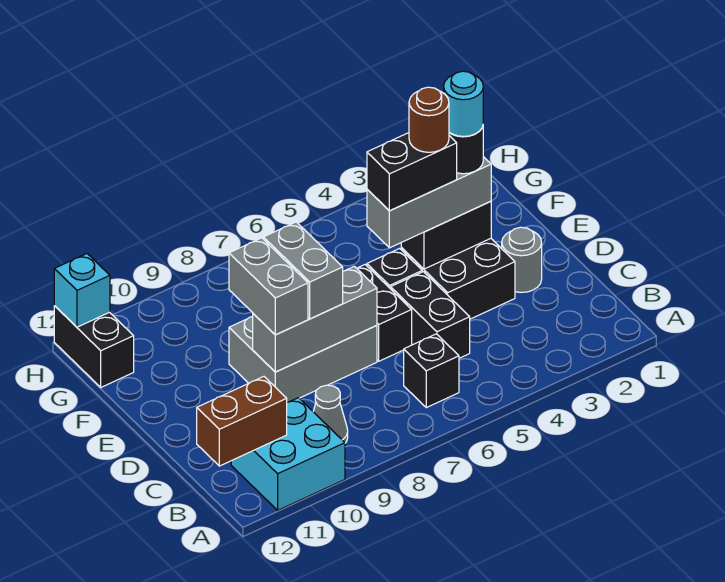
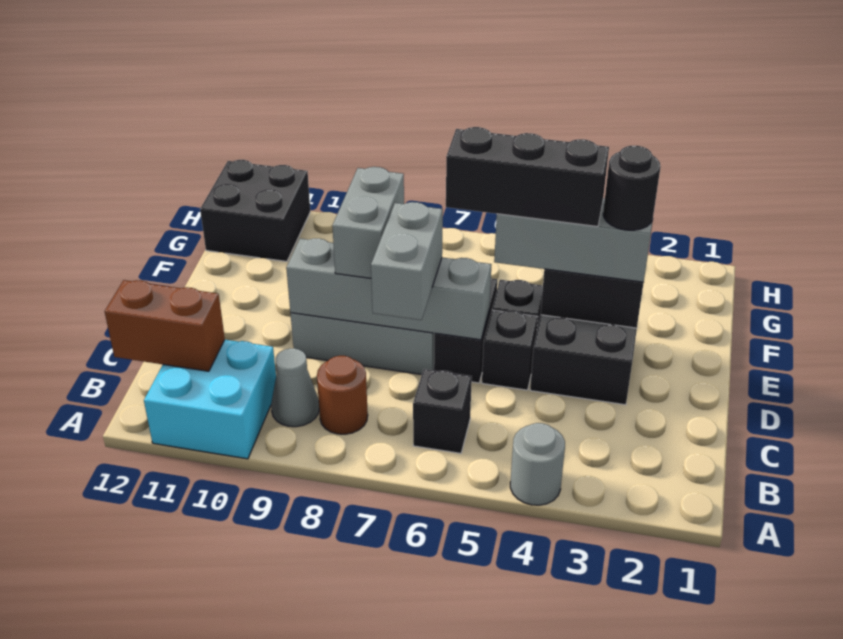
black brick C5:D5 level 1 -> black brick D5 level 1
grey round brick D2 level 1 -> grey round brick A4 level 1
grey brick D7:D9 level 2 -> grey brick D6:D9 level 2
grey brick D9:E9 level 3 -> grey brick C7:D7 level 3
cyan round brick E3 level 5 -> none
black brick E4:E5 level 4 -> black brick E4:E6 level 4
brown round brick E4 level 5 -> brown round brick B8 level 1
black brick G12:H12 level 1 -> black brick G11:H12 level 1
cyan brick H12 level 2 -> none

